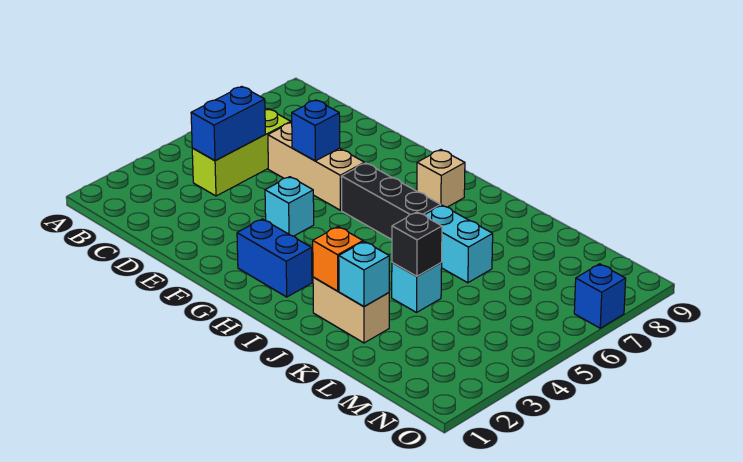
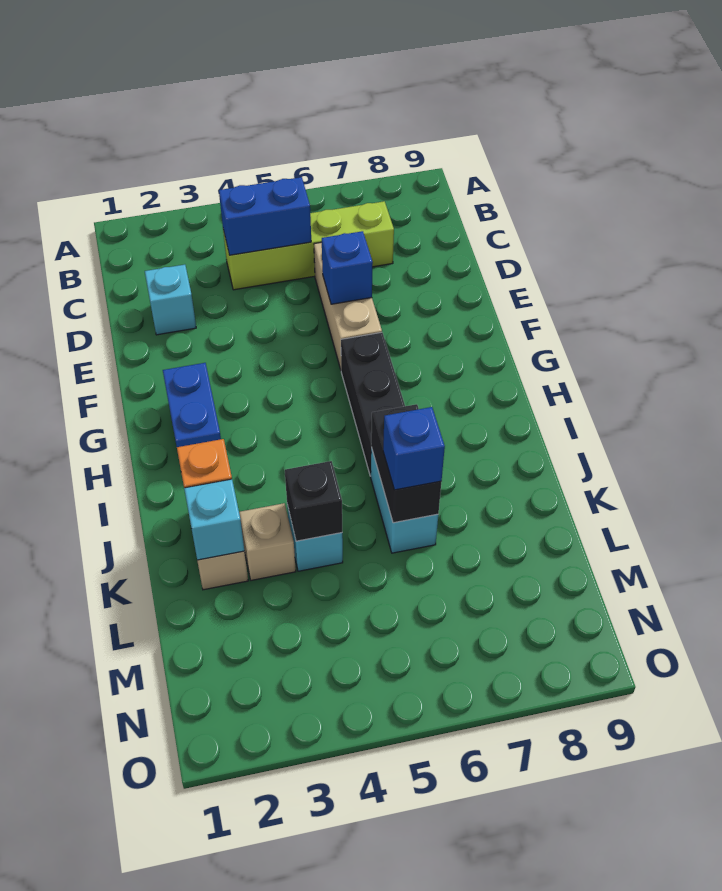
lime brick C4:C6 level 1 -> lime brick C4:C7 level 1
cyan brick F4 level 1 -> cyan brick D2 level 1
tan brick H8 level 1 -> tan brick K3 level 1
none -> black brick J6:K6 level 2
blue brick O7 level 1 -> blue brick K6 level 3

